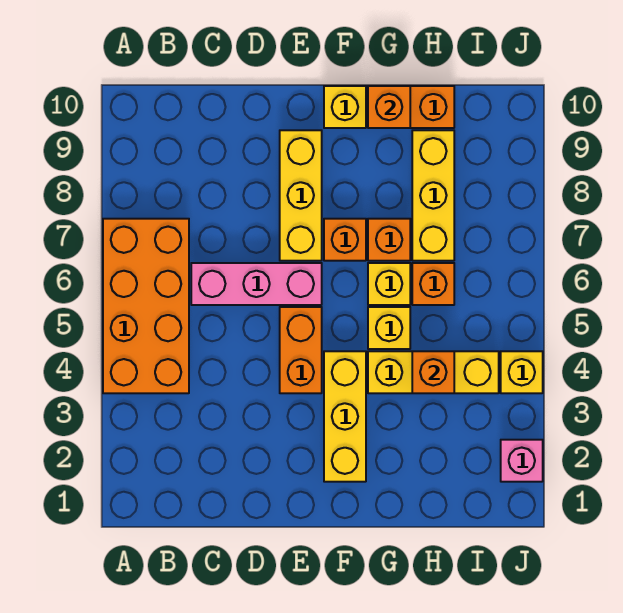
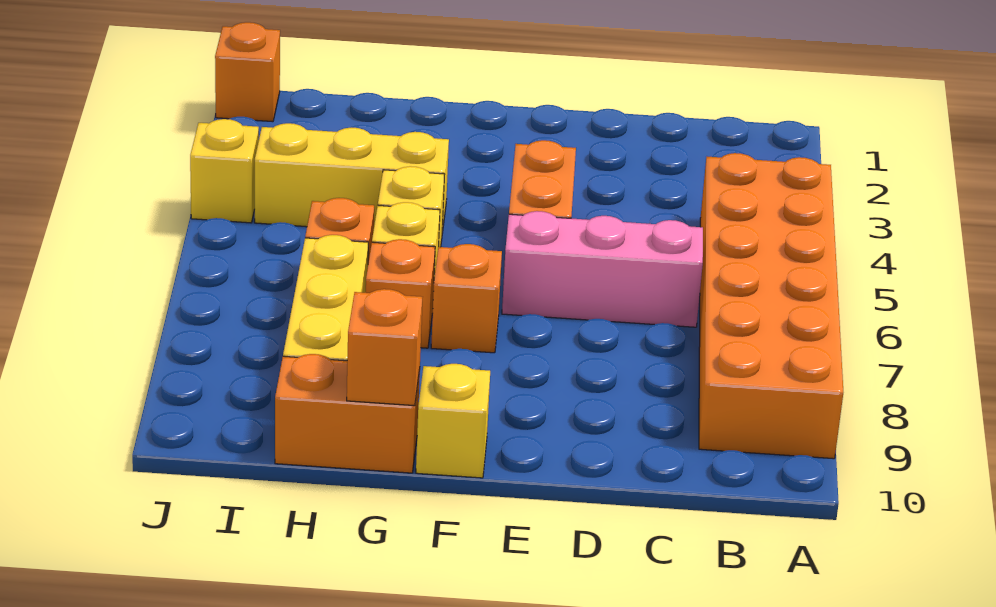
orange brick A4:B7 level 1 -> orange brick A4:B9 level 1
yellow brick E7:E9 level 1 -> none
yellow brick F2:F4 level 1 -> none
orange brick H4 level 2 -> orange brick J1 level 1
pink brick J2 level 1 -> none

